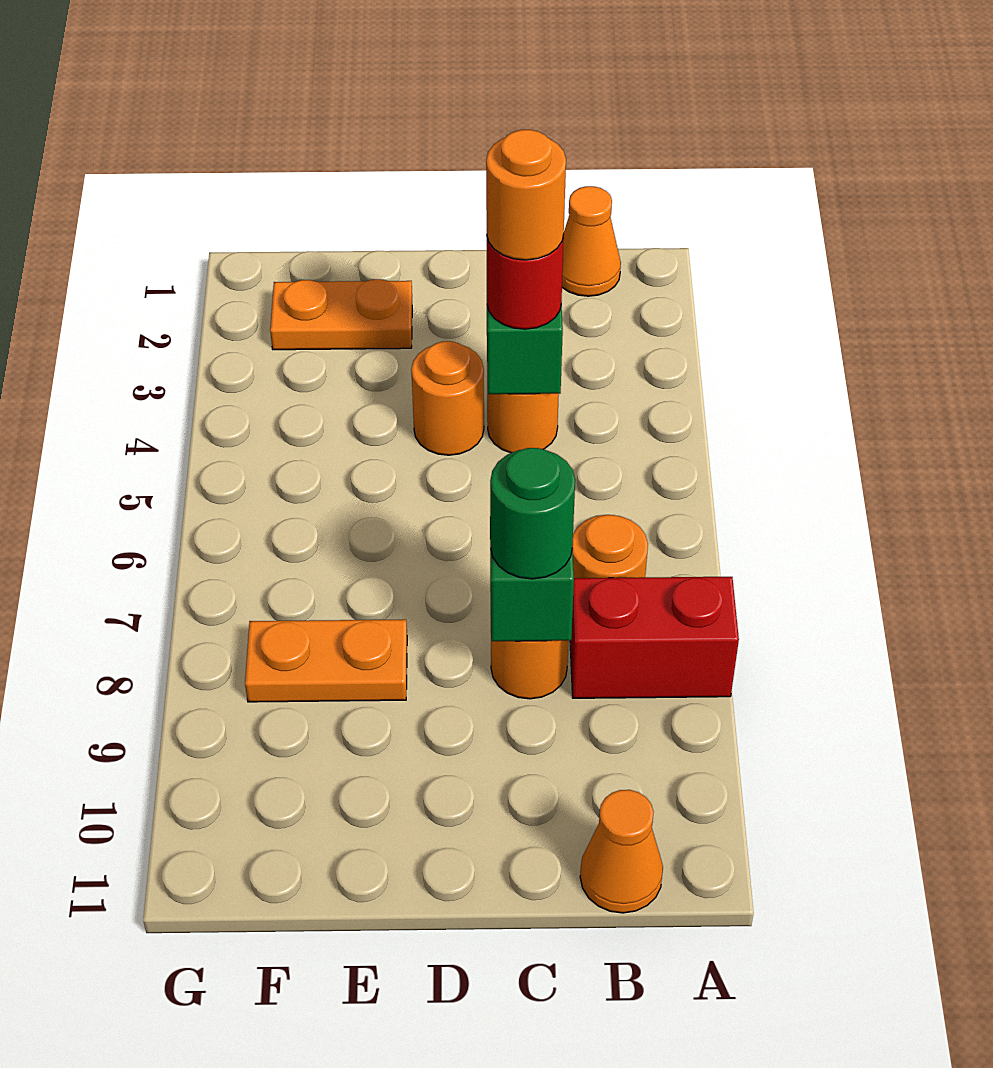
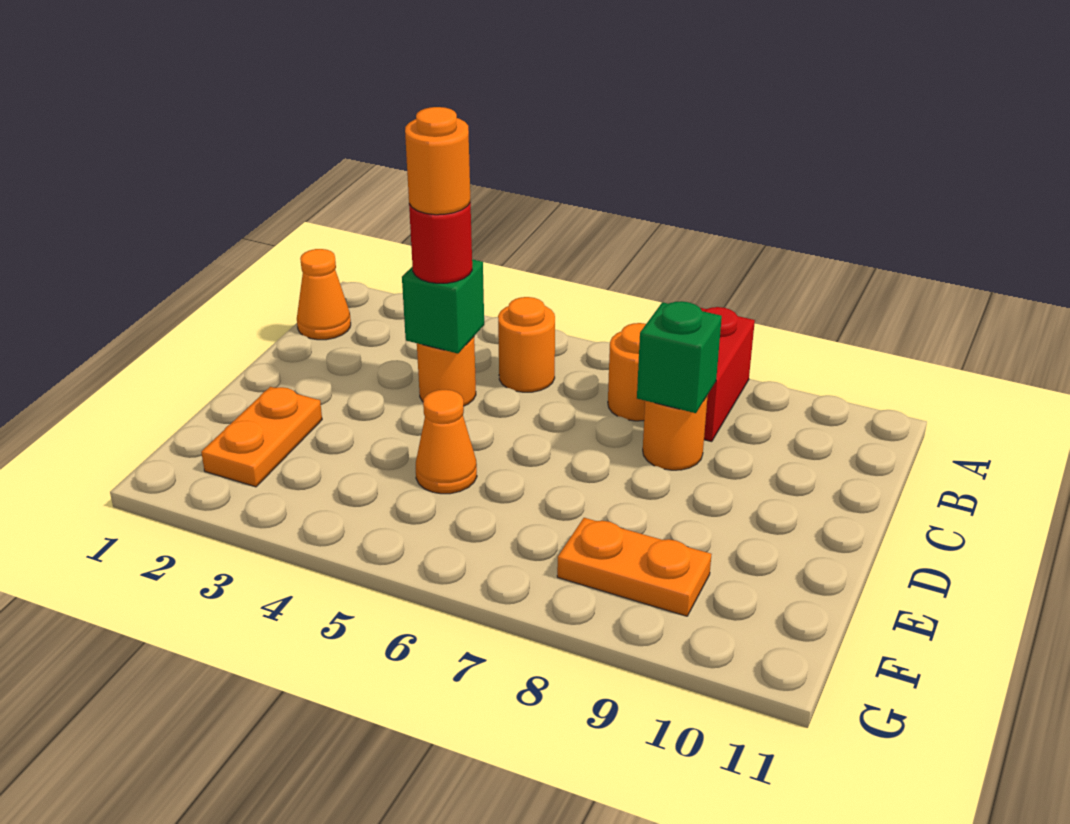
orange cone B11 level 1 -> orange cone E5 level 1
green round brick C8 level 3 -> none
orange round brick D4 level 1 -> orange round brick B5 level 1
orange plate E8:F8 level 1 -> orange plate F8:F9 level 1

